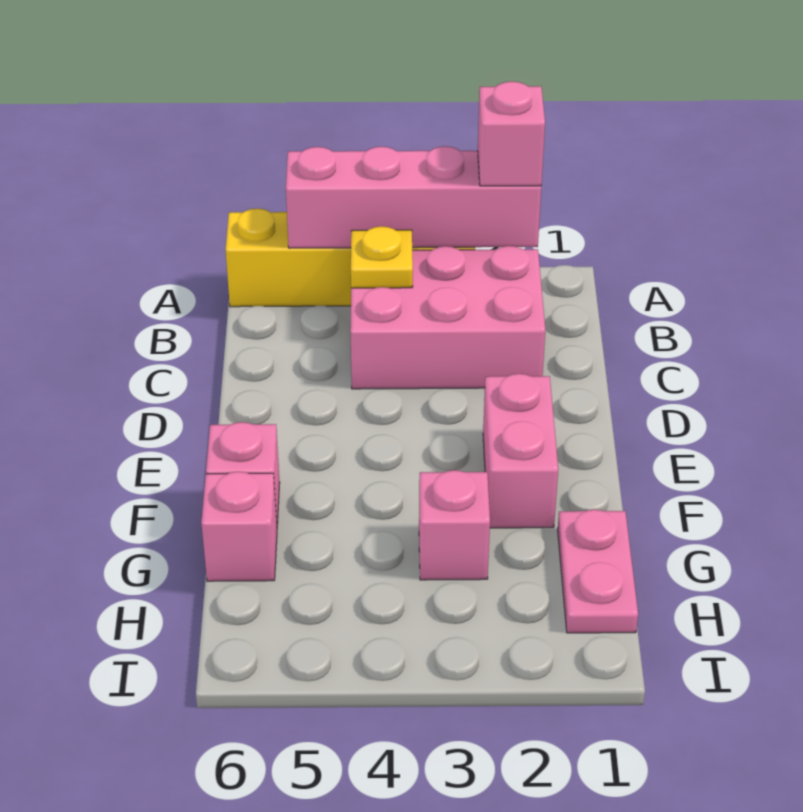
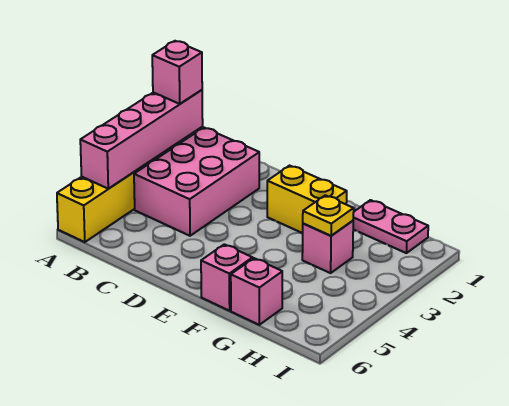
yellow plate B4 level 2 -> yellow plate G3 level 2
pink brick E2:F2 level 1 -> yellow brick E2:F2 level 1

